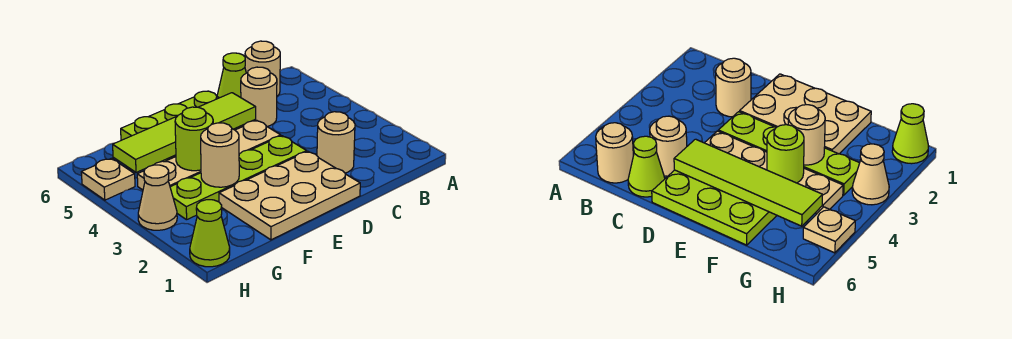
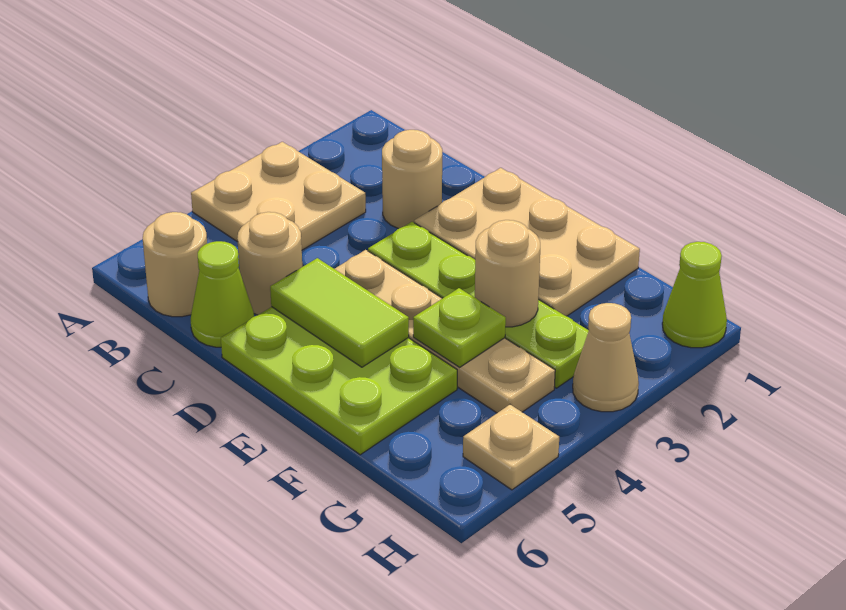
none -> tan plate A3:B4 level 1
lime tile D5:G5 level 2 -> lime tile D5:E5 level 2
lime round brick F4 level 2 -> lime plate F4 level 2

